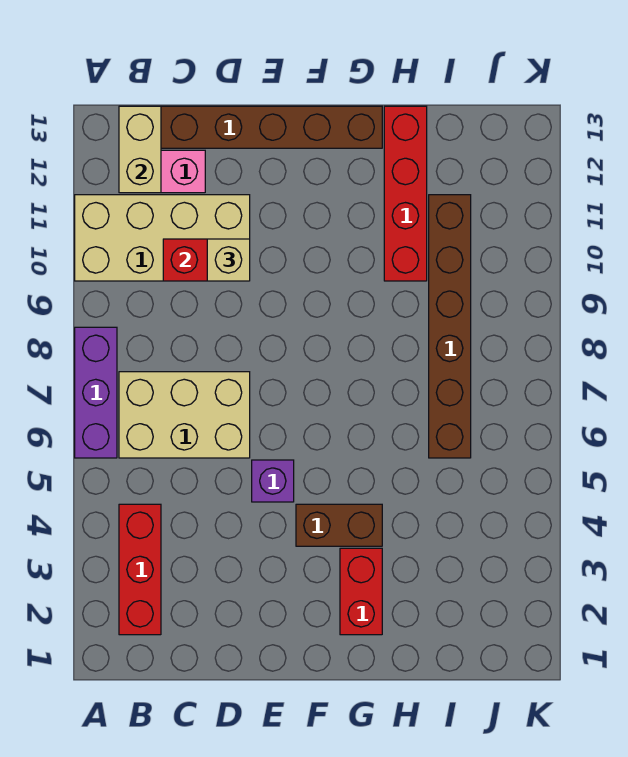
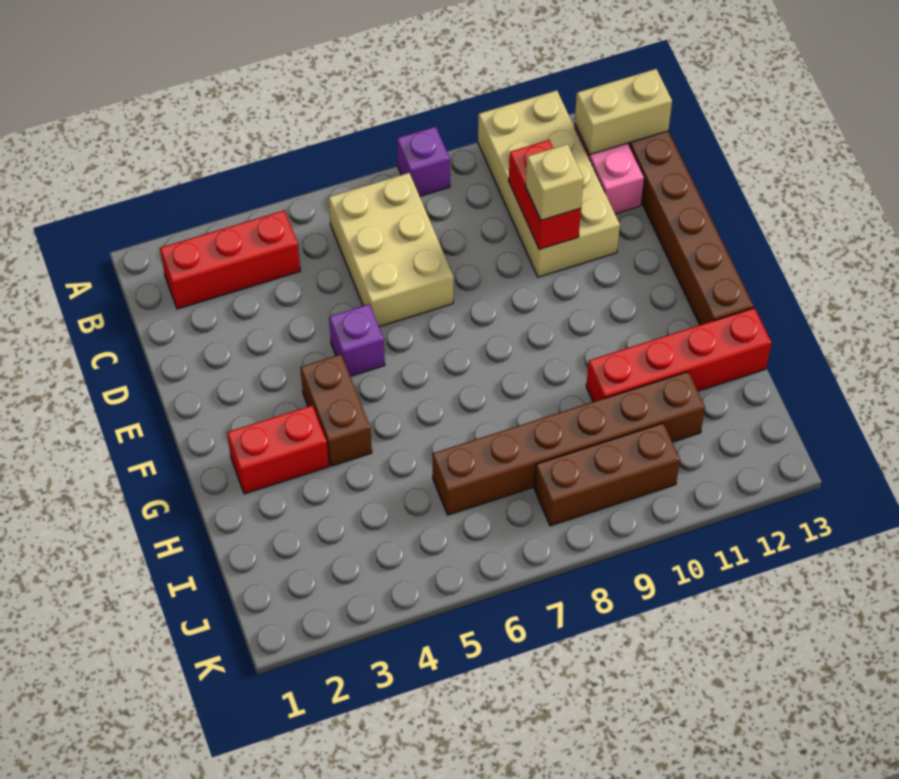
purple brick A6:A8 level 1 -> purple brick A8 level 1
none -> brown brick J8:J10 level 1

